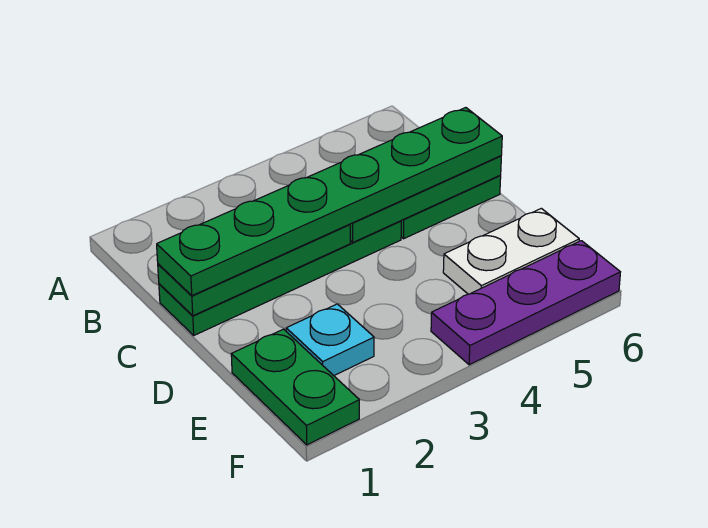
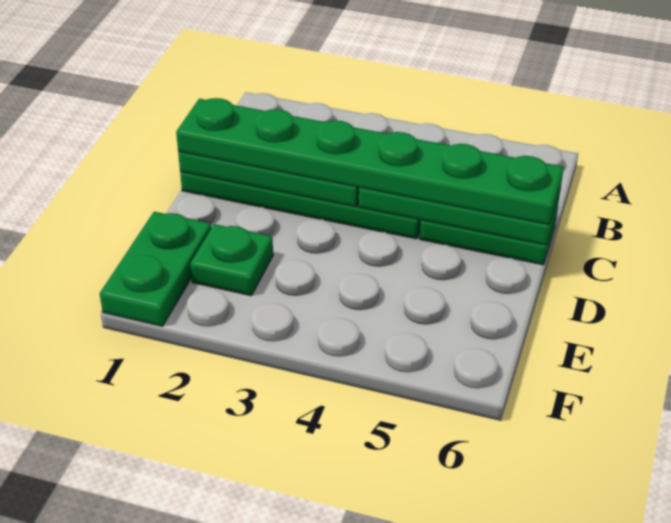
cyan plate E2 level 1 -> green plate E2 level 1
white plate E5:E6 level 1 -> none
purple plate F4:F6 level 1 -> none

